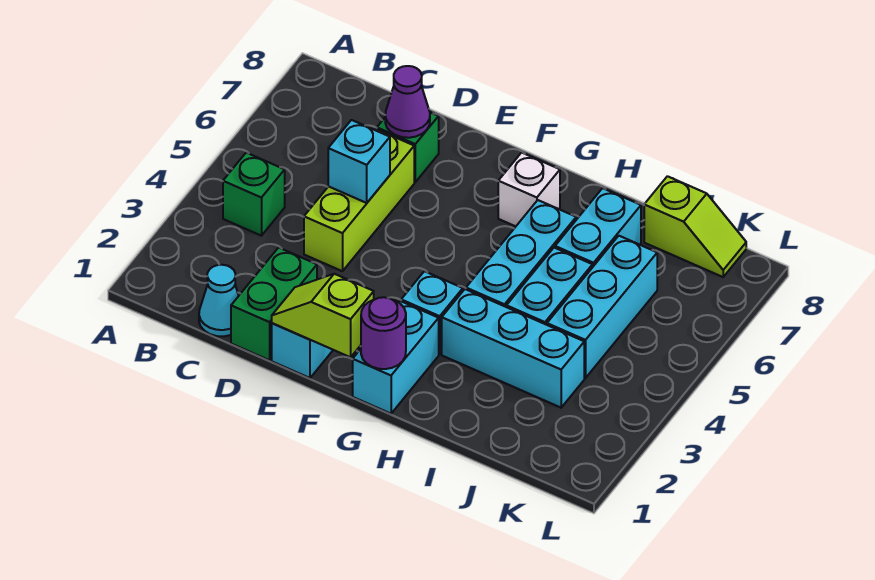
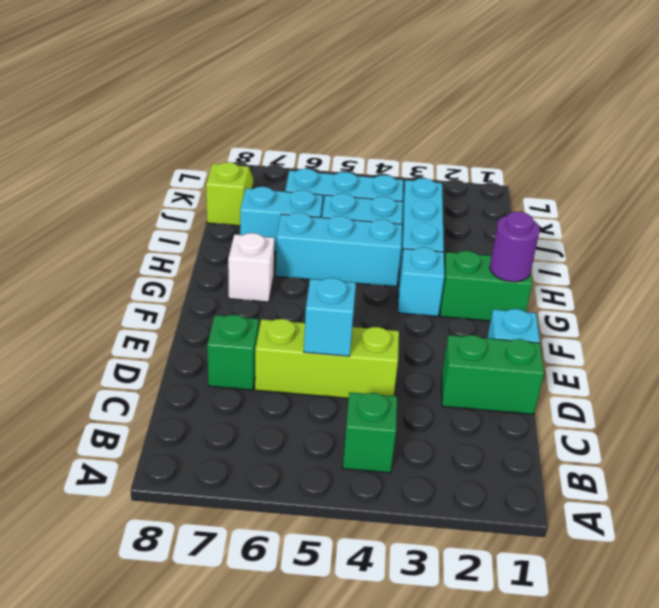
cyan cone C1 level 1 -> none
purple cone D7 level 2 -> none
lime slope E1:F1 level 2 top F -> none
cyan brick G1:G2 level 1 -> green brick G1:G2 level 1

